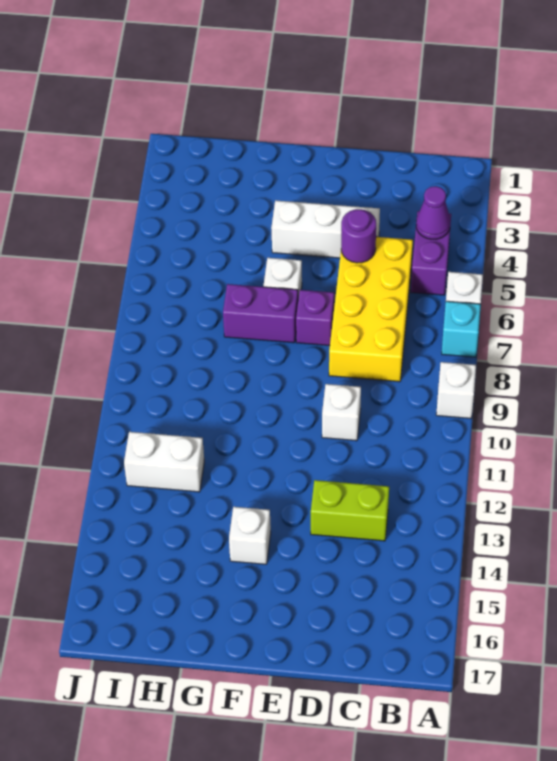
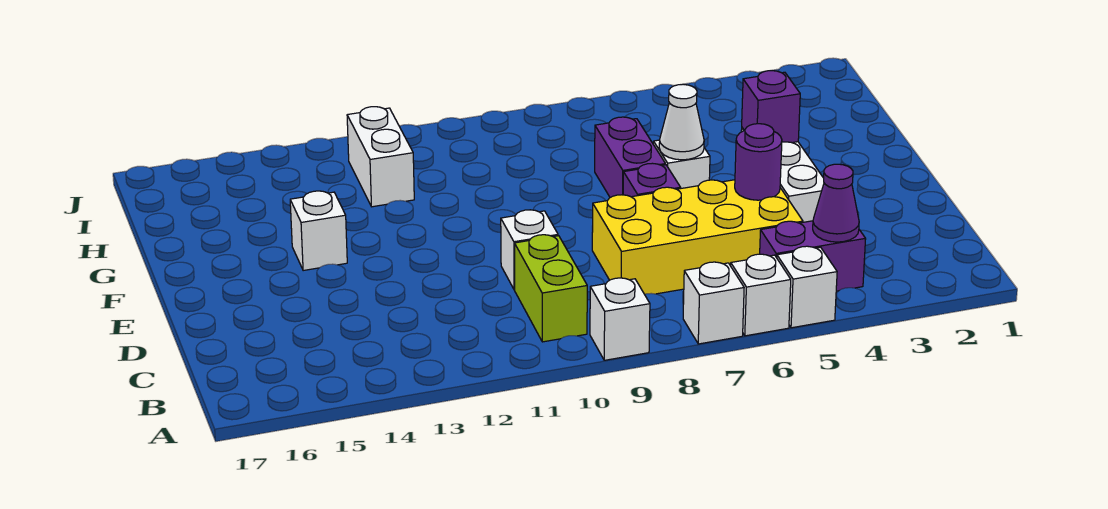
none -> white brick A5 level 1
cyan brick A7 level 1 -> white brick A7 level 1
lime brick C13:D13 level 1 -> lime brick B10:C10 level 1
none -> purple brick F4 level 2
none -> white cone F6 level 2

